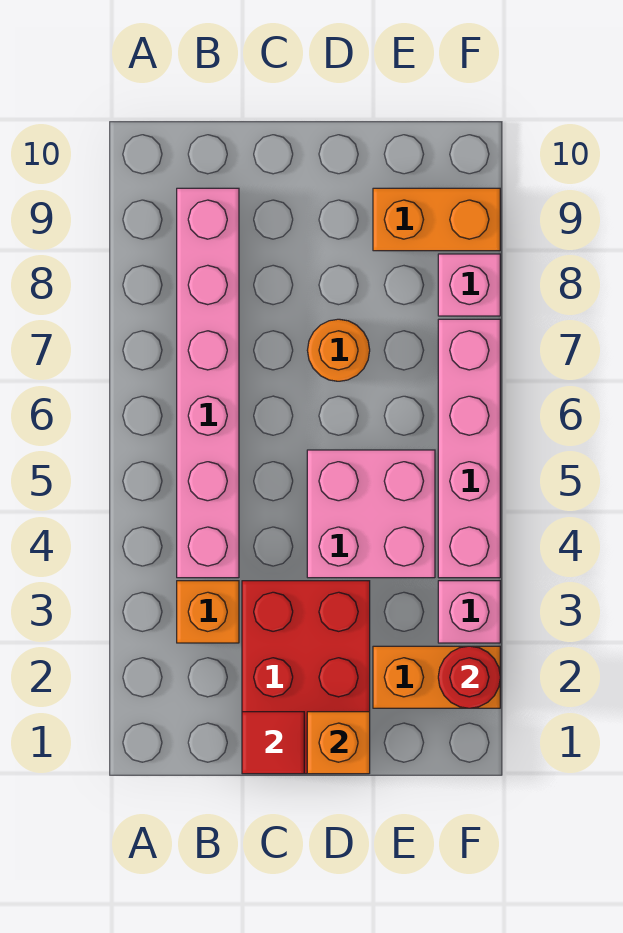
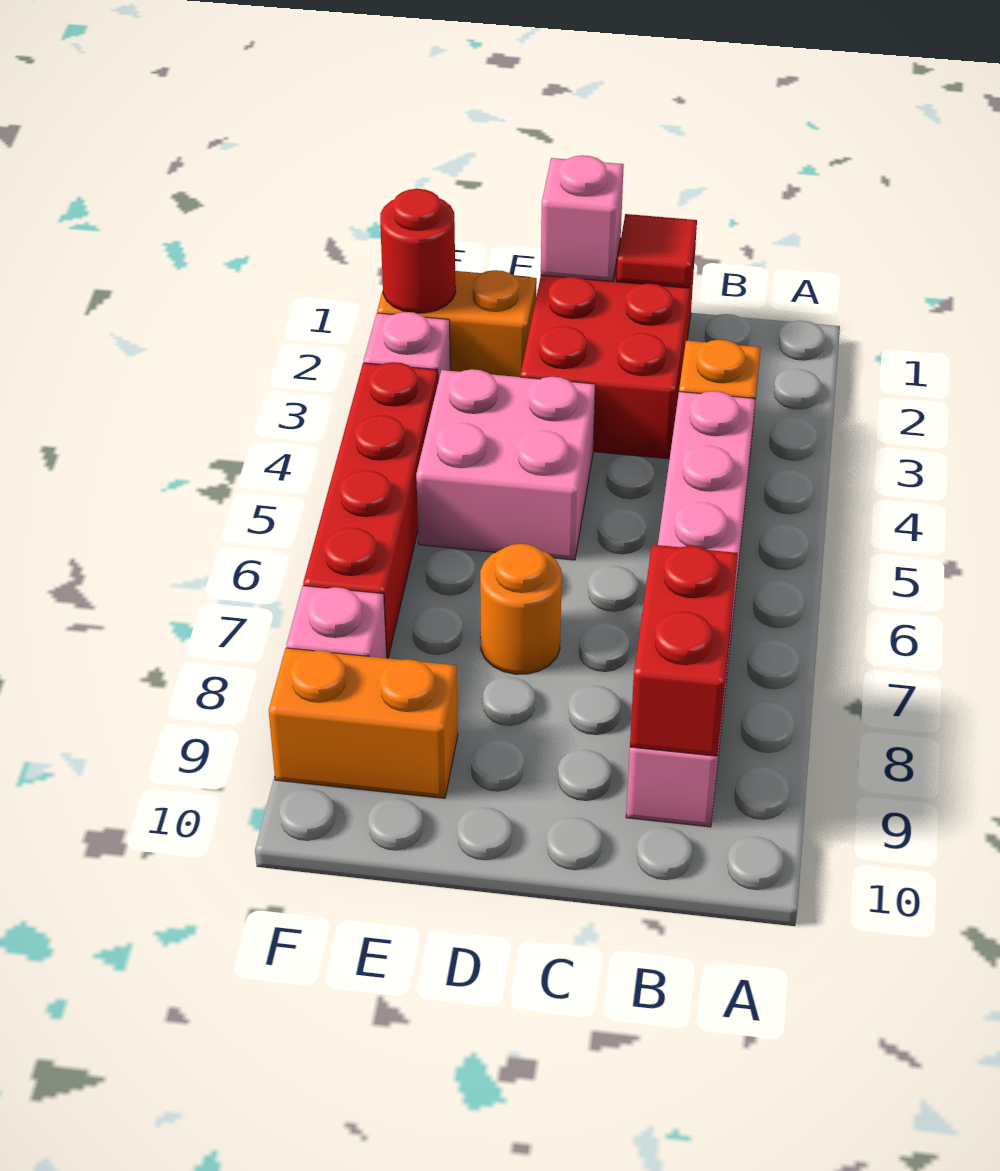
none -> red brick B8:B9 level 2
orange brick D1 level 2 -> pink brick D1 level 2
pink brick F4:F7 level 1 -> red brick F4:F7 level 1

